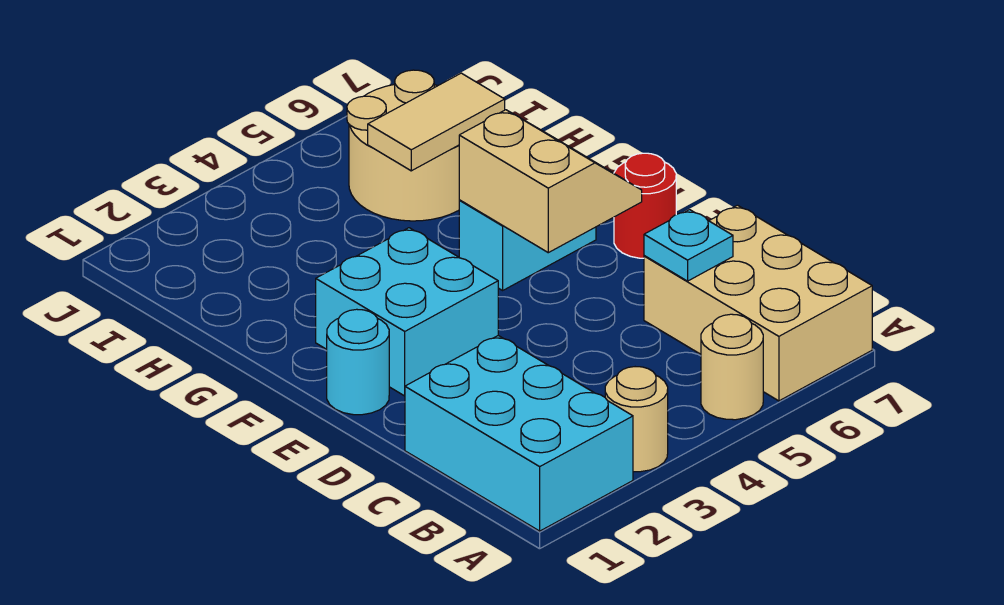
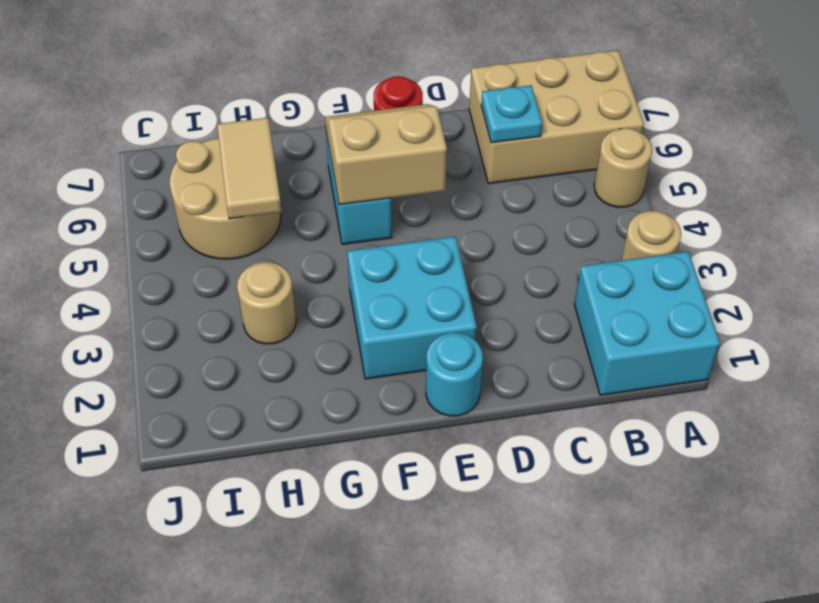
cyan brick A1:C2 level 1 -> cyan brick A1:B2 level 1
none -> tan round brick H3 level 1

